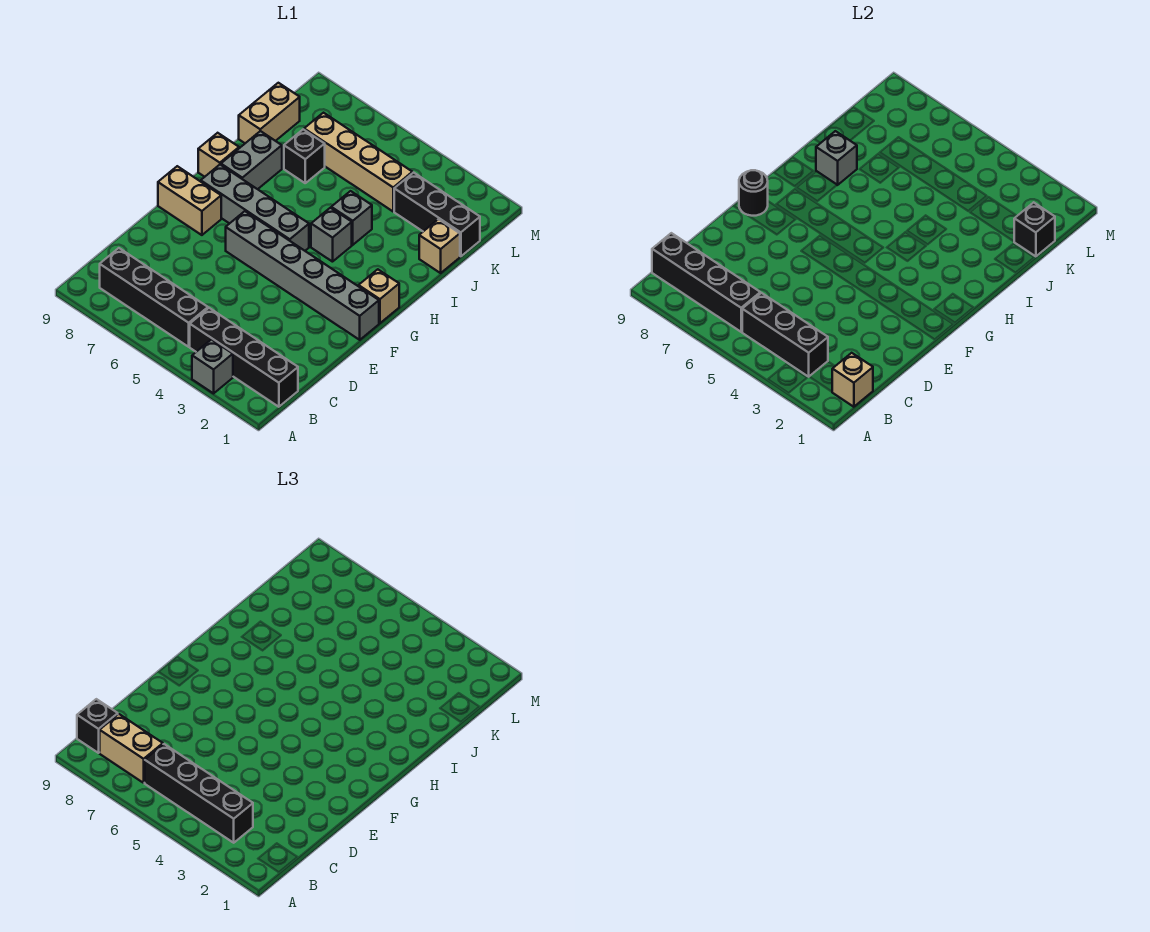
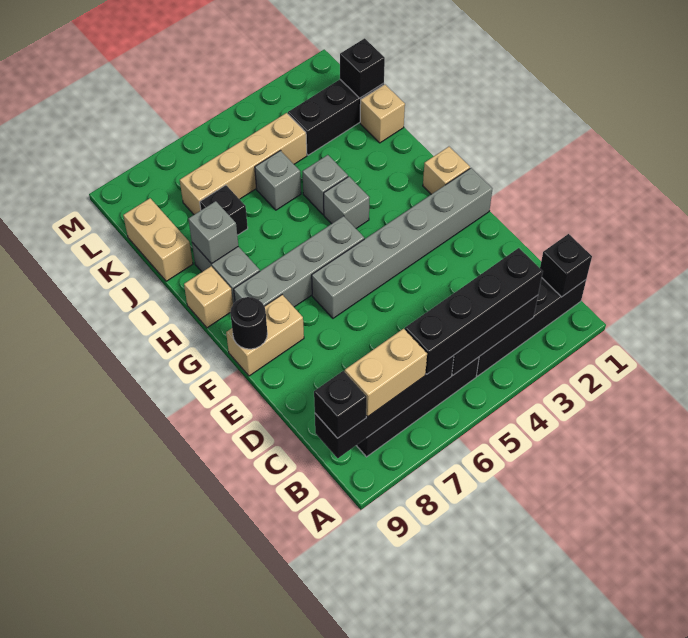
grey brick A3 level 1 -> grey brick J5 level 1
tan brick B1 level 2 -> black brick B1 level 2

